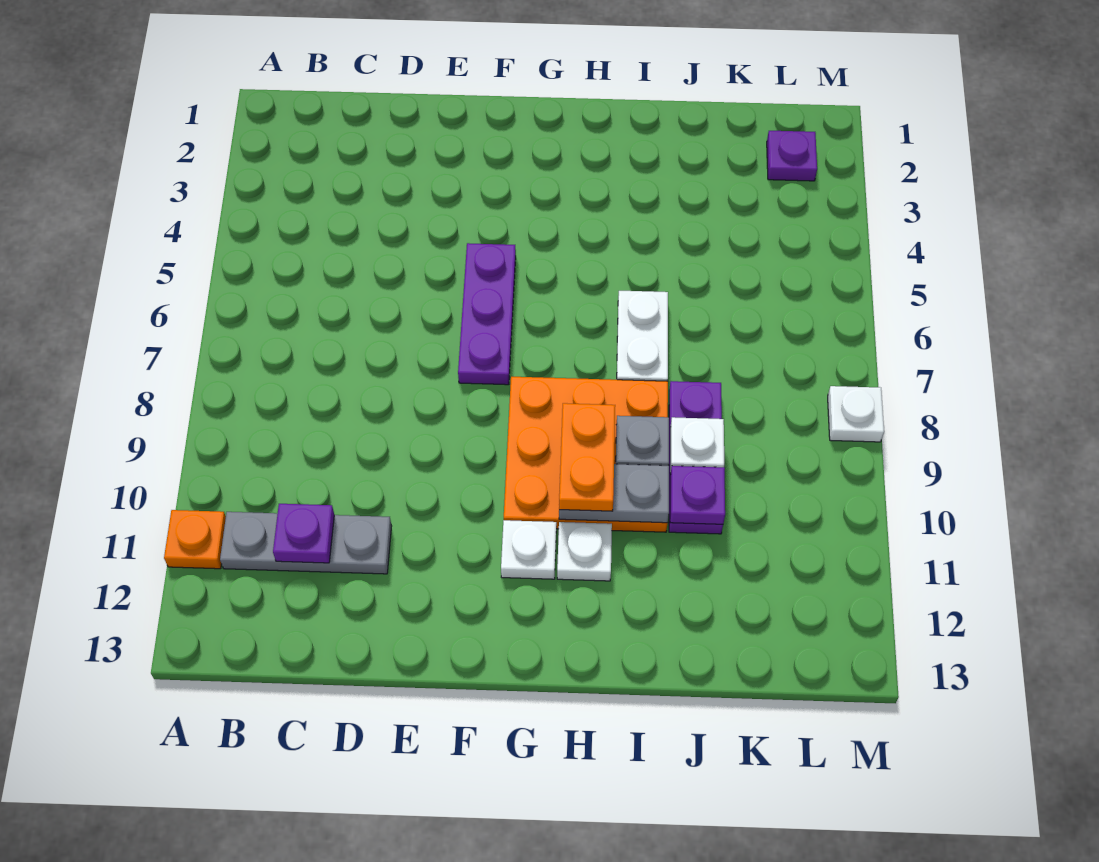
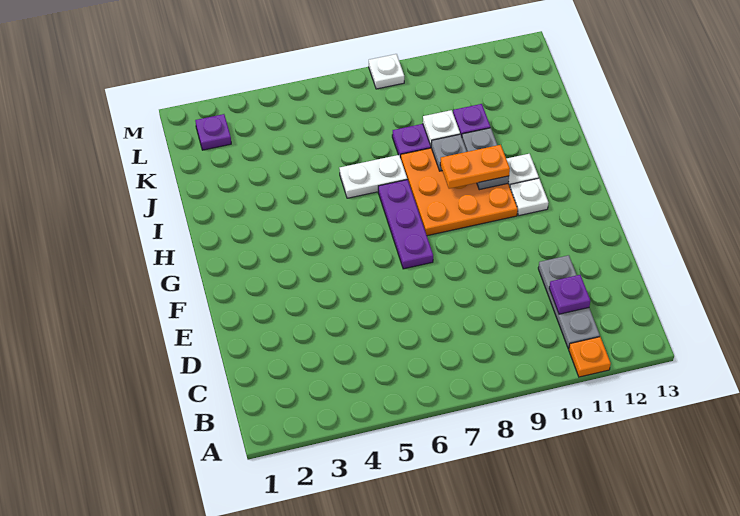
purple plate F5:F7 level 1 -> purple plate F7:H7 level 1

